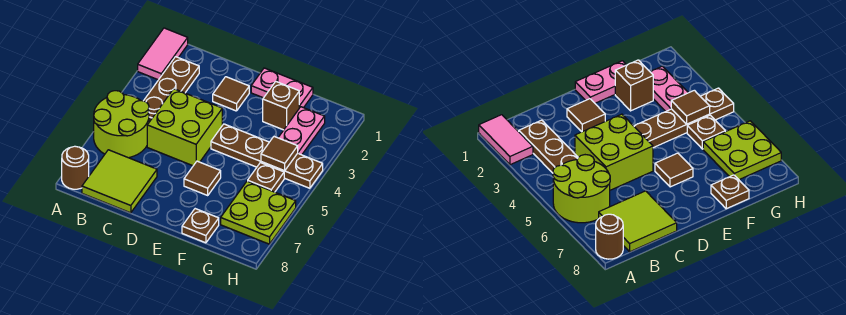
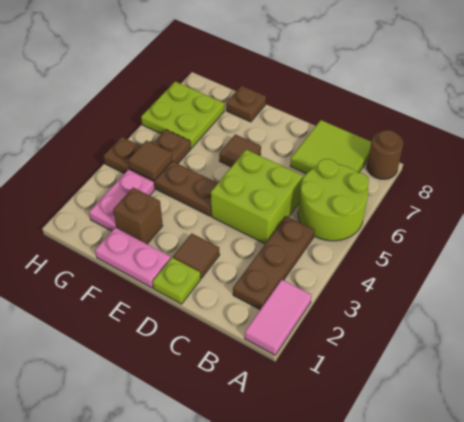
none -> lime plate D1 level 1

